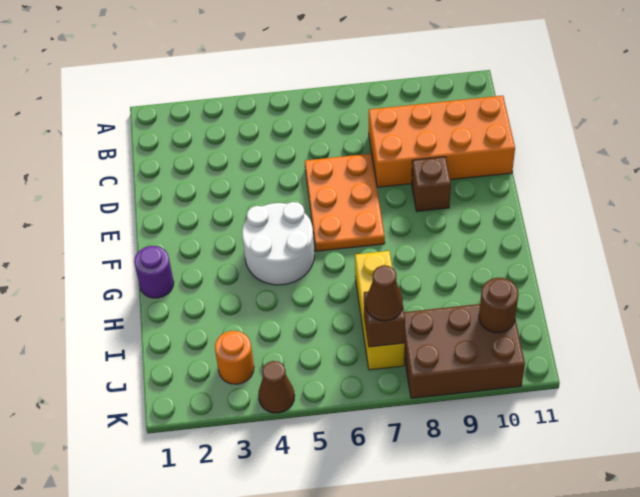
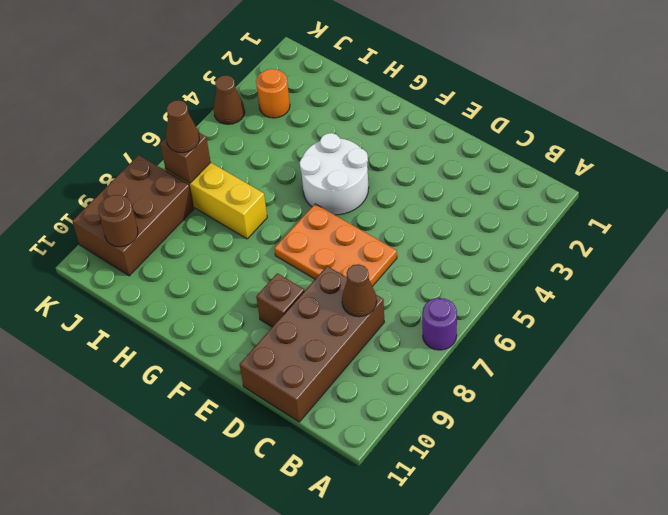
orange brick C8:D11 level 1 -> brown brick C8:D11 level 1
none -> brown cone C8 level 2
purple round brick G1 level 1 -> purple round brick A7 level 1

